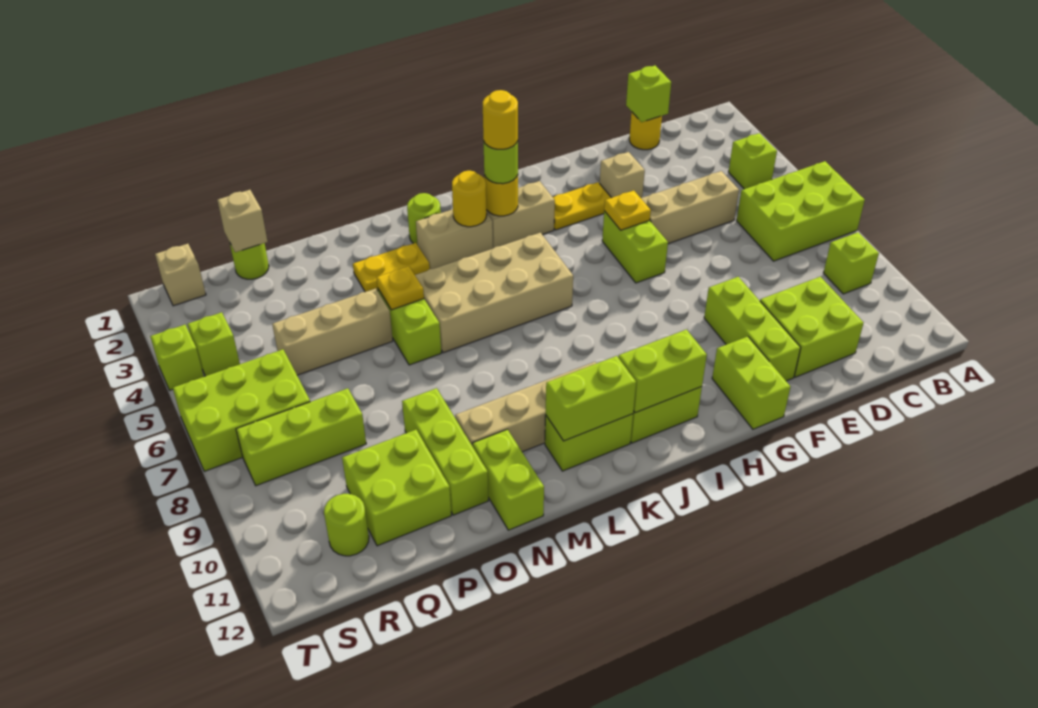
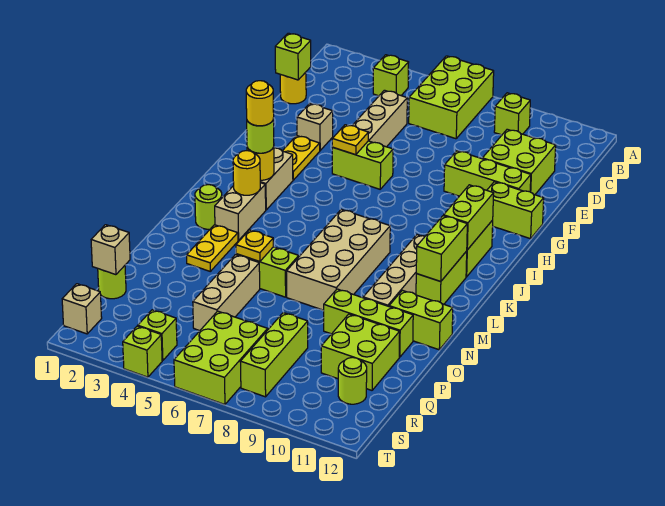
tan brick J5:M6 level 1 -> tan brick K7:N8 level 1

